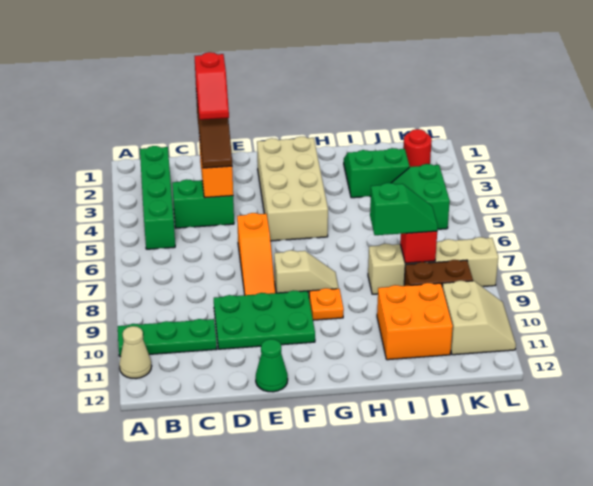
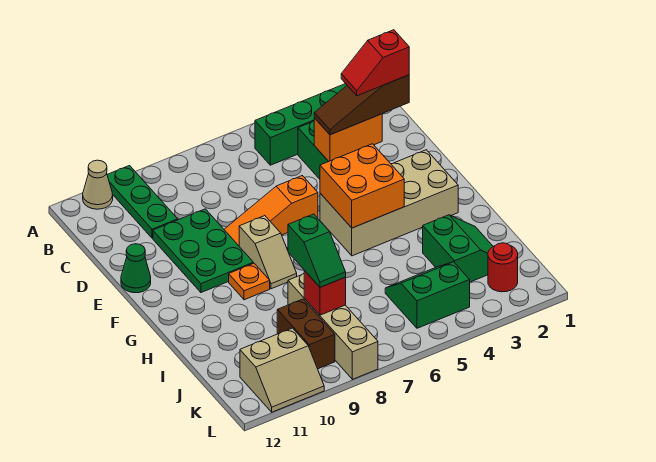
orange brick I10:J11 level 1 -> orange brick F4:G5 level 2

